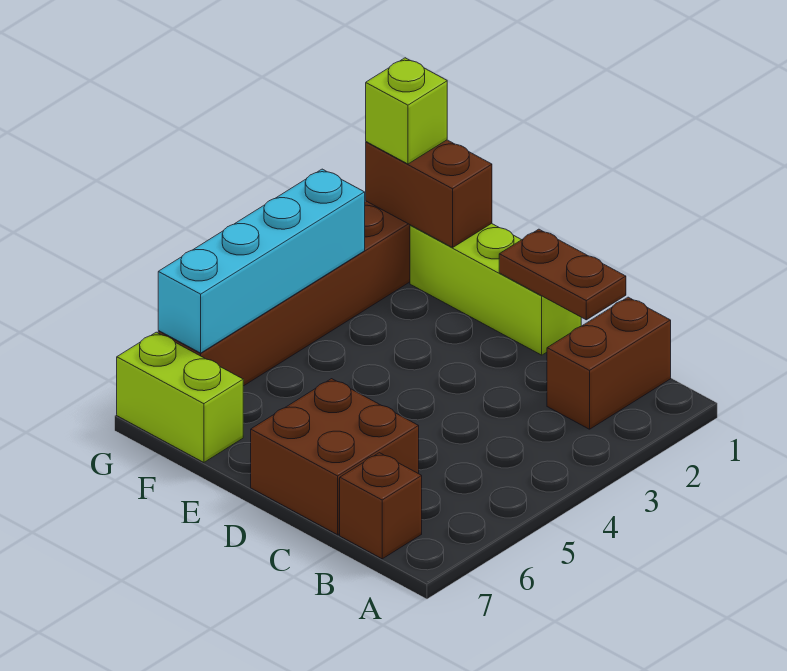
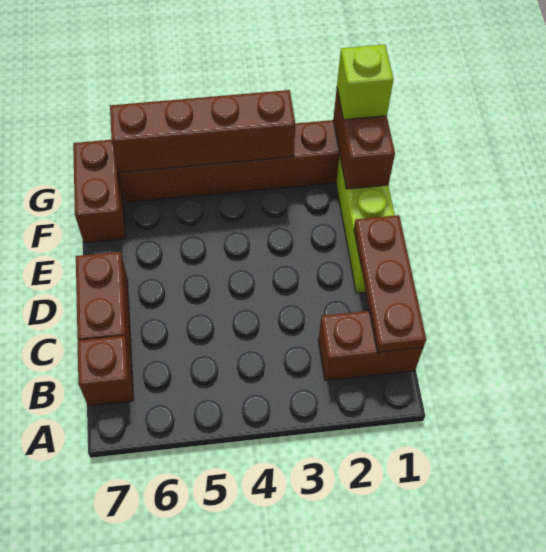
brown plate C1:D1 level 2 -> brown plate B1:D1 level 2
brown brick C6:D7 level 1 -> brown brick C7:D7 level 1
lime brick F7:G7 level 1 -> brown brick F7:G7 level 1
cyan brick G3:G6 level 2 -> brown brick G3:G6 level 2

